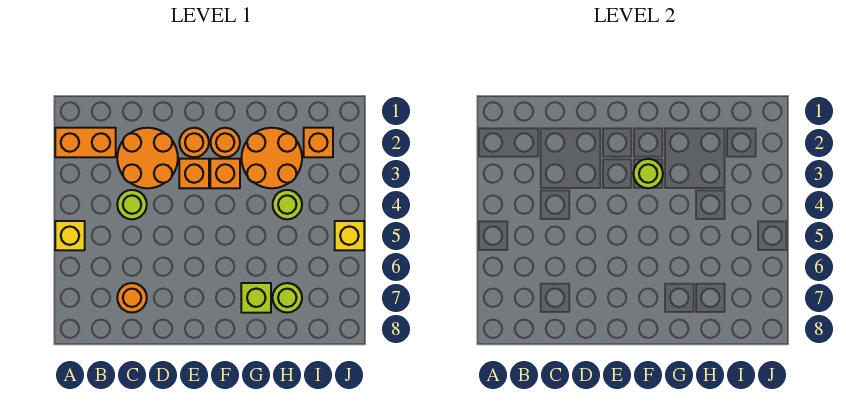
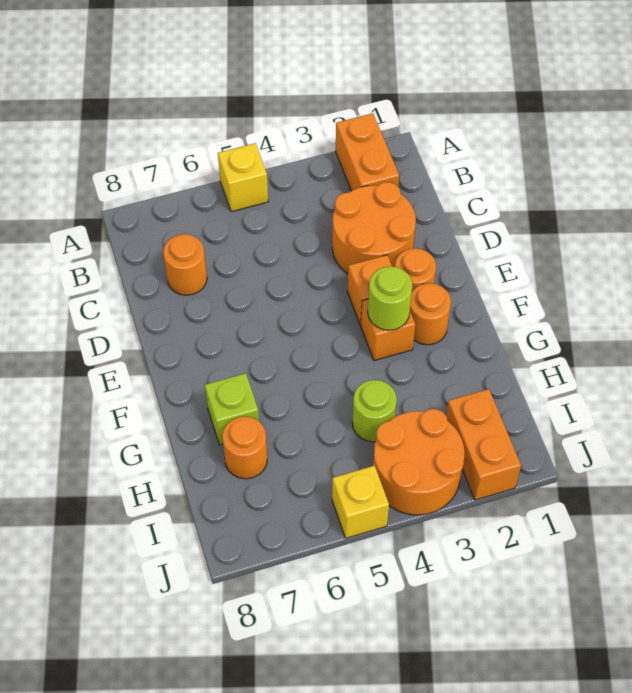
lime round brick C4 level 1 -> none
orange round brick G2:H3 level 1 -> orange round brick I3:J4 level 1
lime round brick H7 level 1 -> orange round brick H7 level 1
orange brick I2 level 1 -> orange brick I2:J2 level 1

